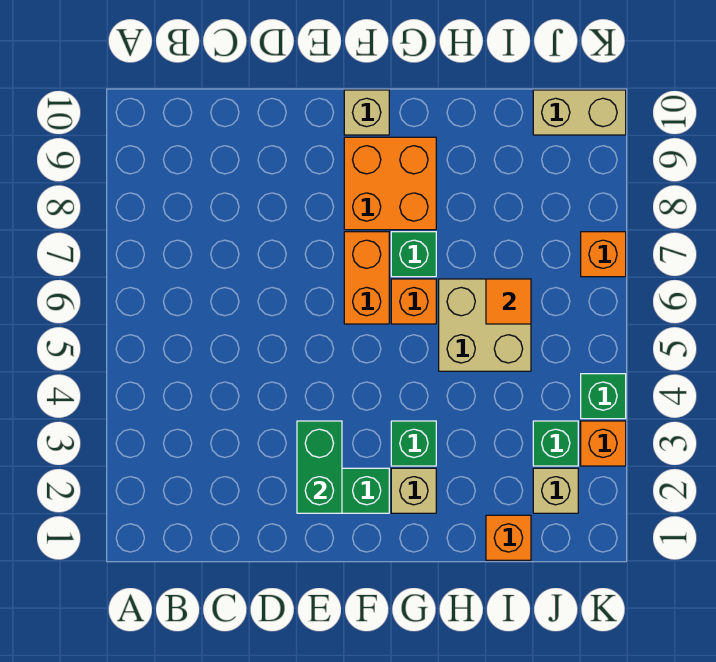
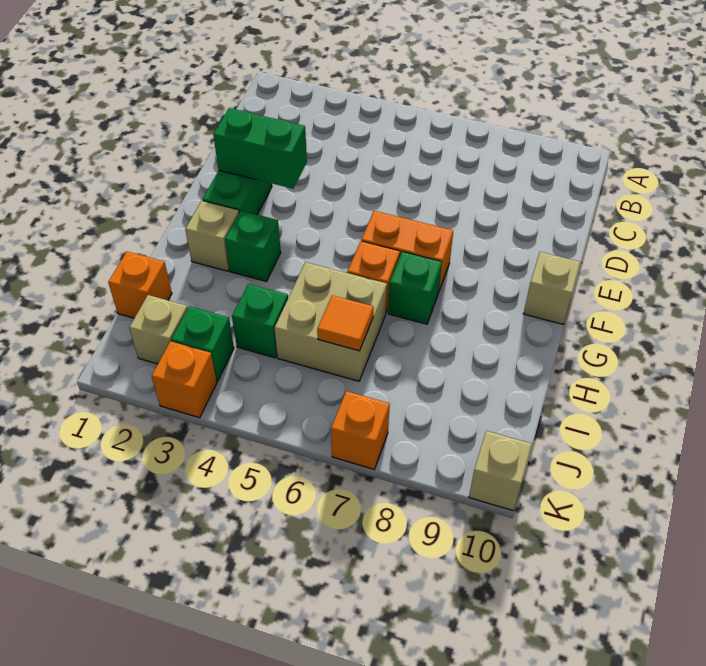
orange brick F8:G9 level 1 -> none
tan brick J10:K10 level 1 -> tan brick K10 level 1
green brick K4 level 1 -> green brick I4 level 1

